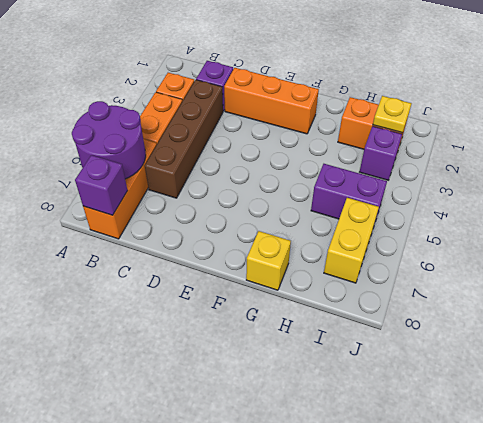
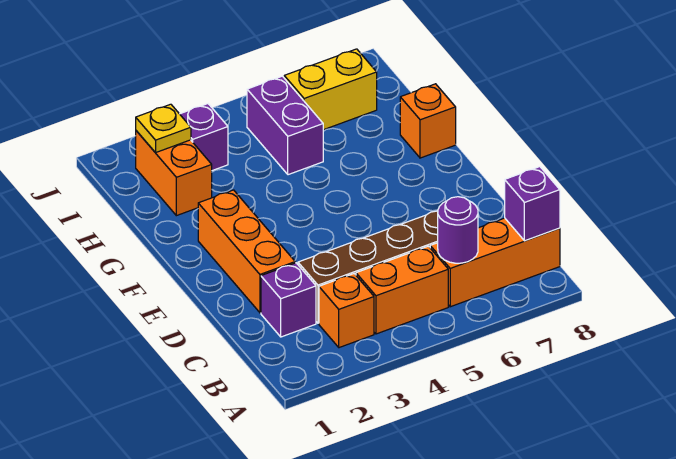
purple round brick A6:B7 level 2 -> purple round brick B6 level 2
yellow brick G8 level 1 -> orange brick G8 level 1

